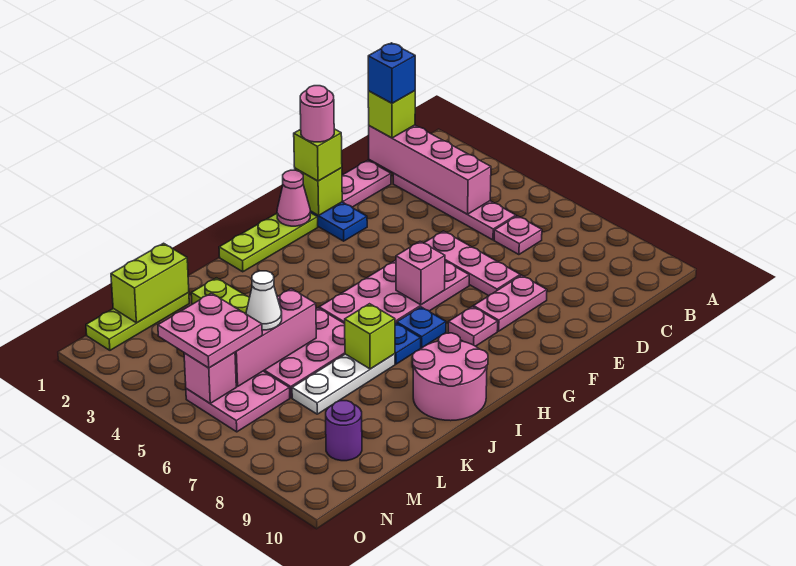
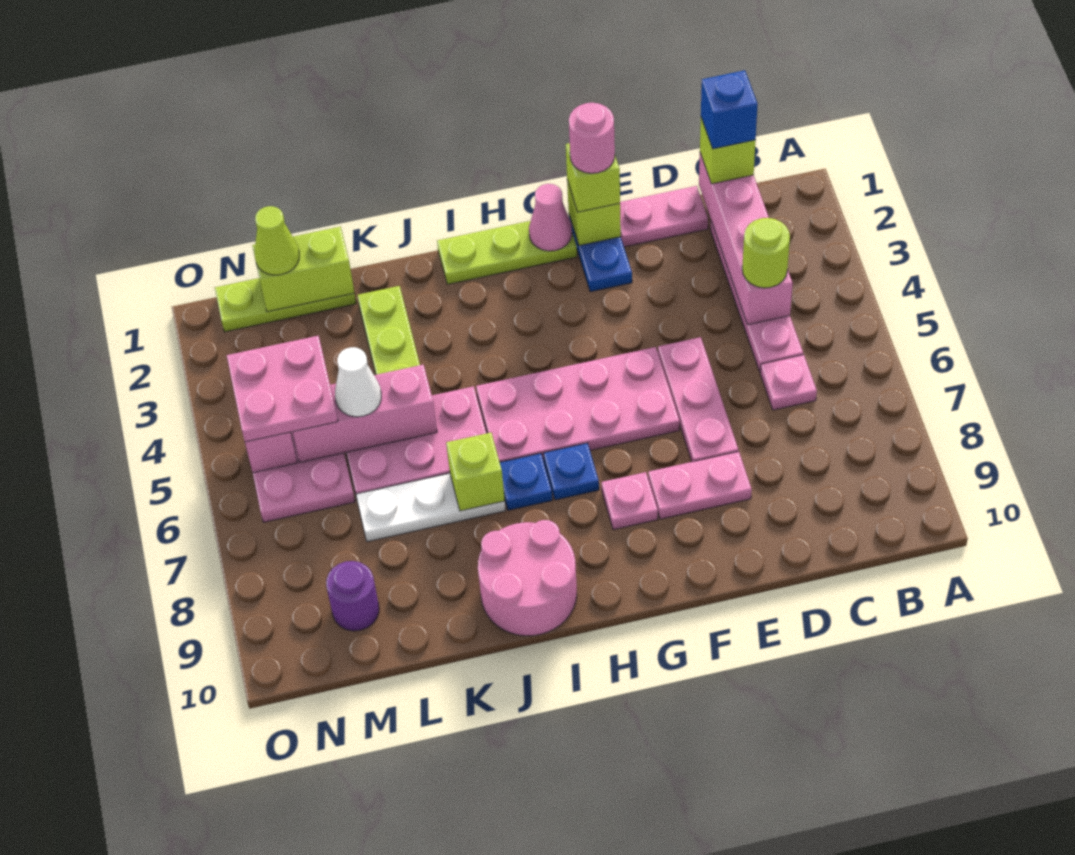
none -> lime round brick C4 level 3
pink brick G6 level 2 -> none
none -> lime cone M1 level 3

